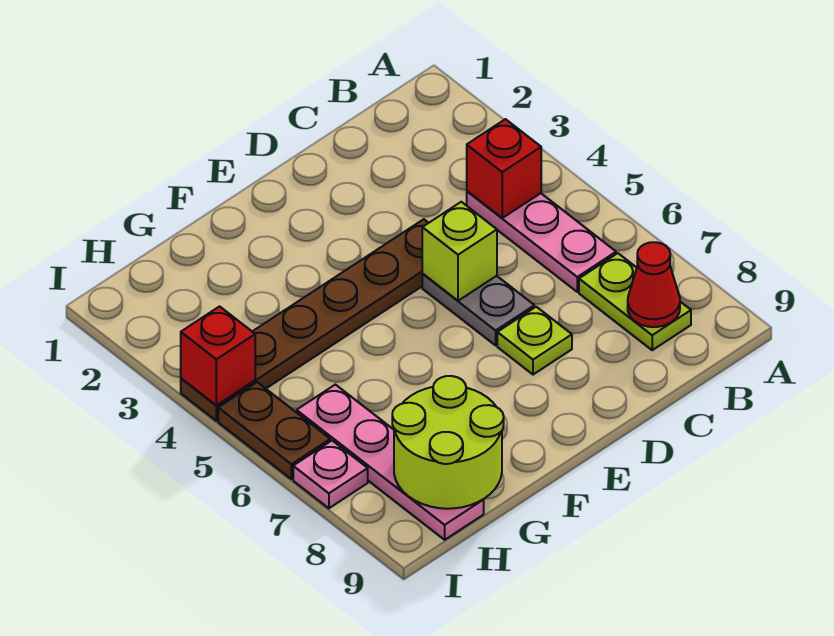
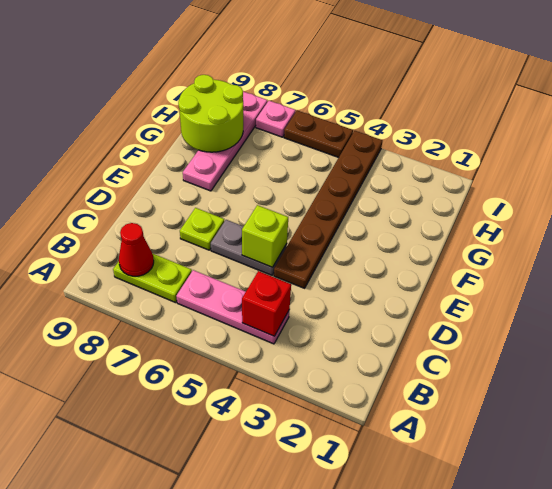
pink plate H6:H9 level 1 -> pink plate F8:I8 level 1
red brick I4 level 2 -> none

